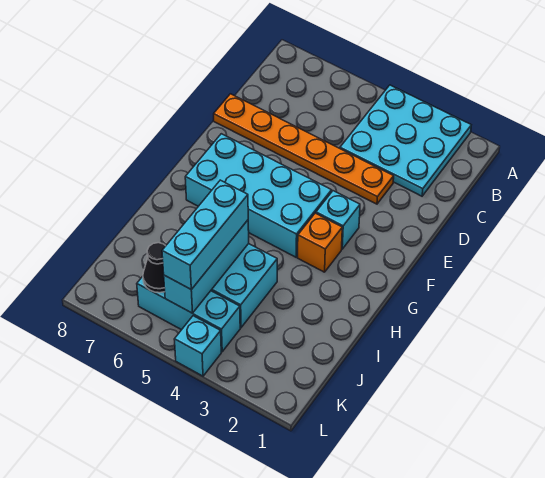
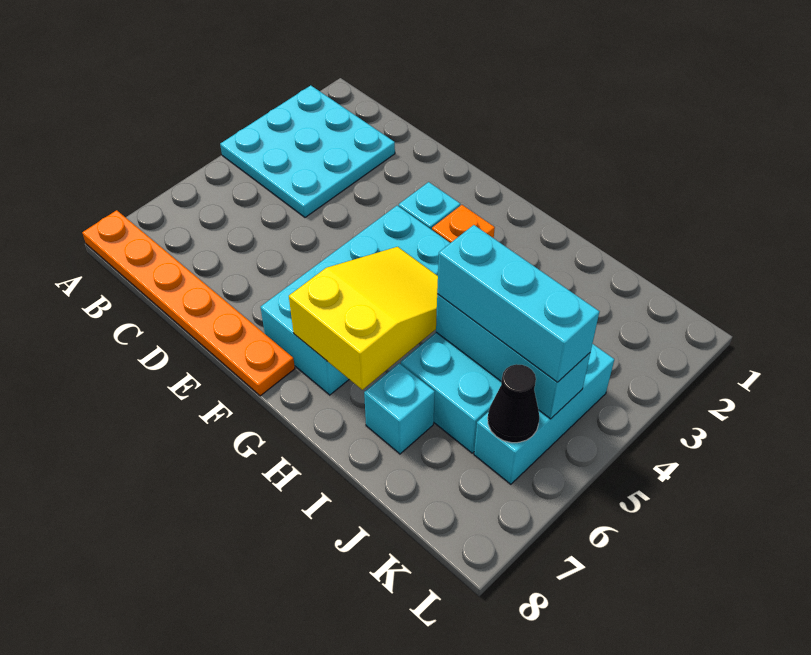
orange plate D3:D8 level 1 -> orange plate A8:F8 level 1
none -> yellow slope G5:H7 level 2 top 7
cyan brick L4 level 1 -> cyan brick I7 level 1

